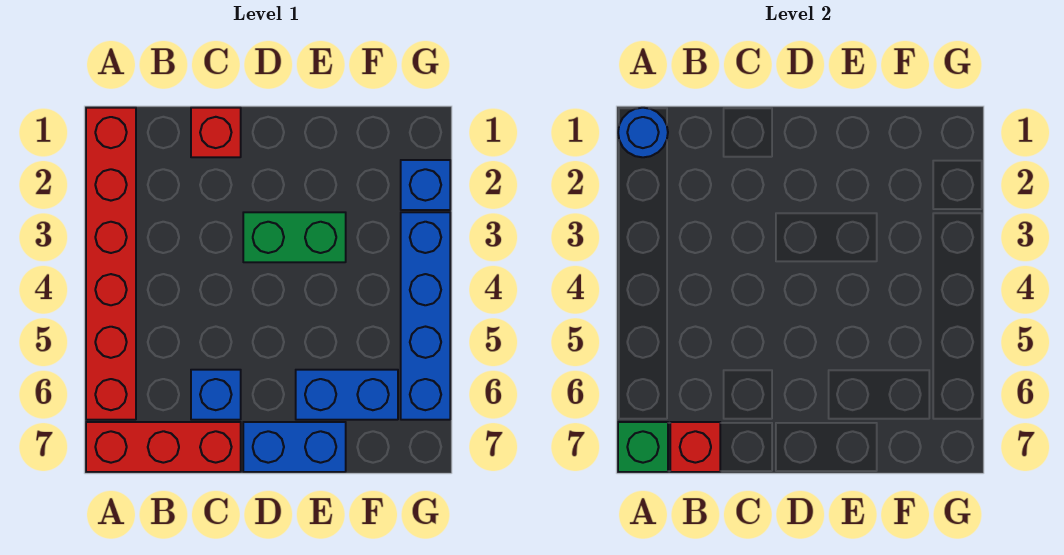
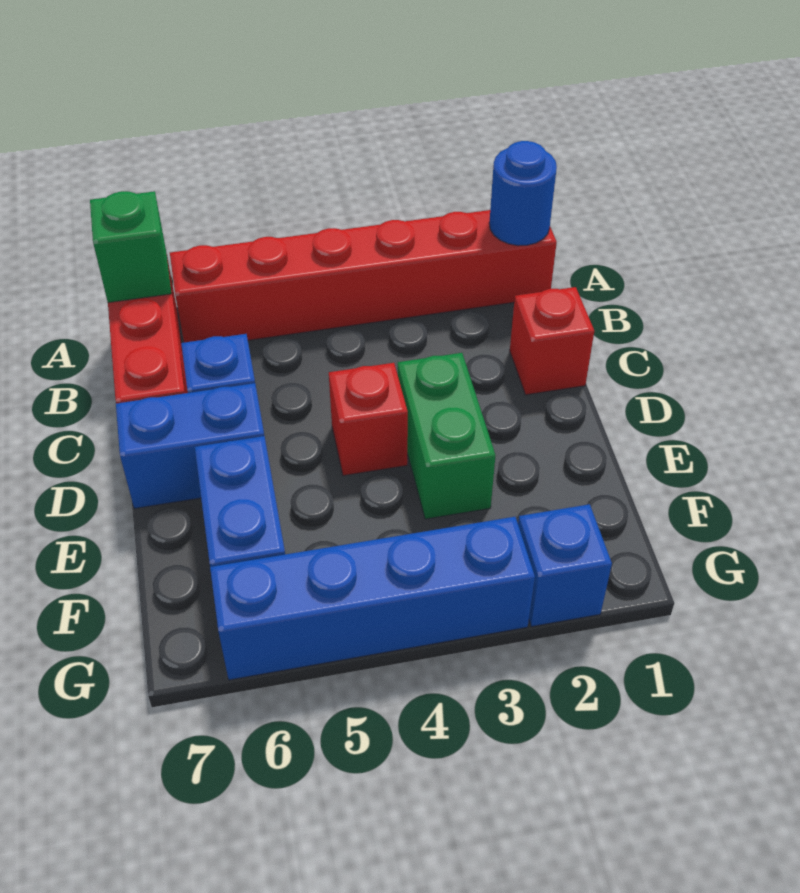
red brick B7 level 2 -> red brick D4 level 1
blue brick D7:E7 level 1 -> blue brick D6:D7 level 1

